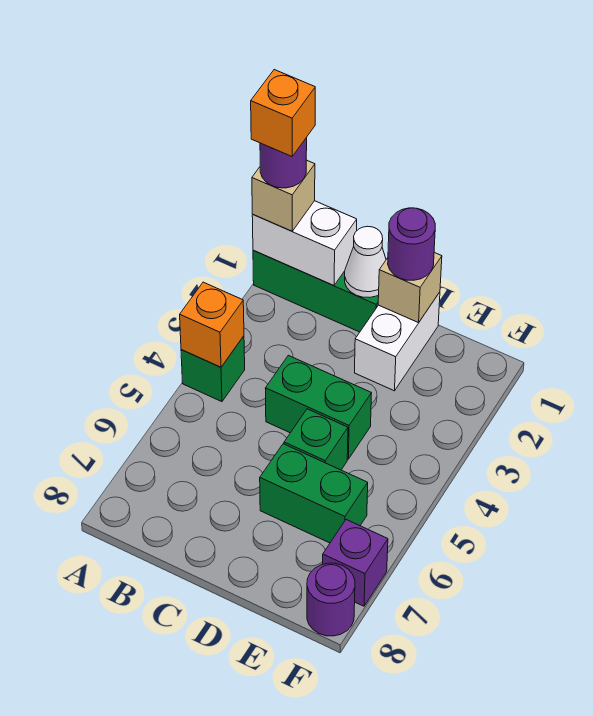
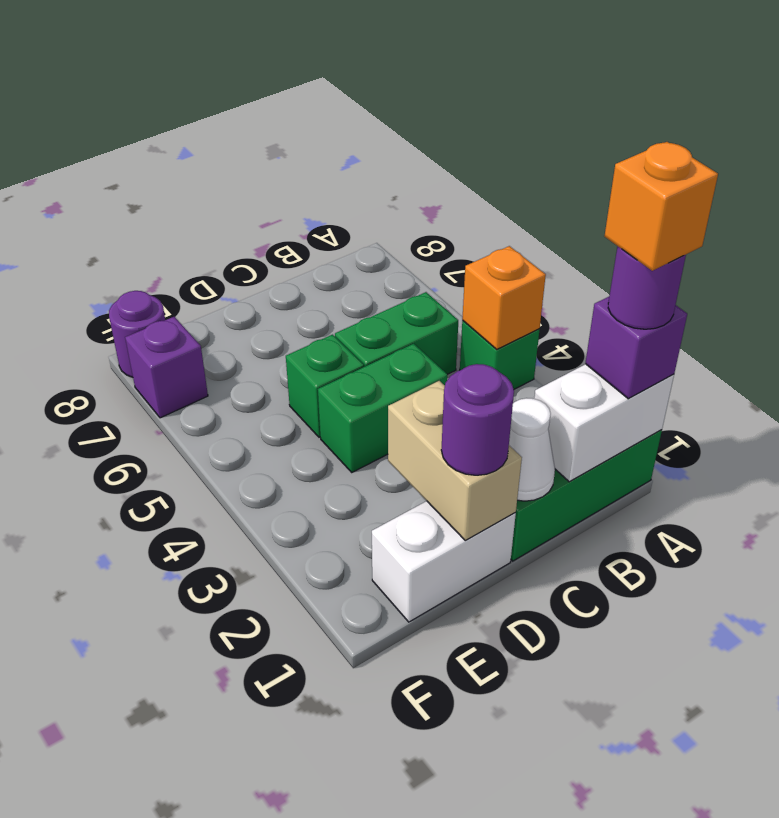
tan brick A1 level 3 -> purple brick A1 level 3
white brick D1:D2 level 1 -> white brick D1:E1 level 1
tan brick D1 level 2 -> tan brick D1:D2 level 2
green brick D6:E6 level 1 -> green brick B5:C5 level 1

